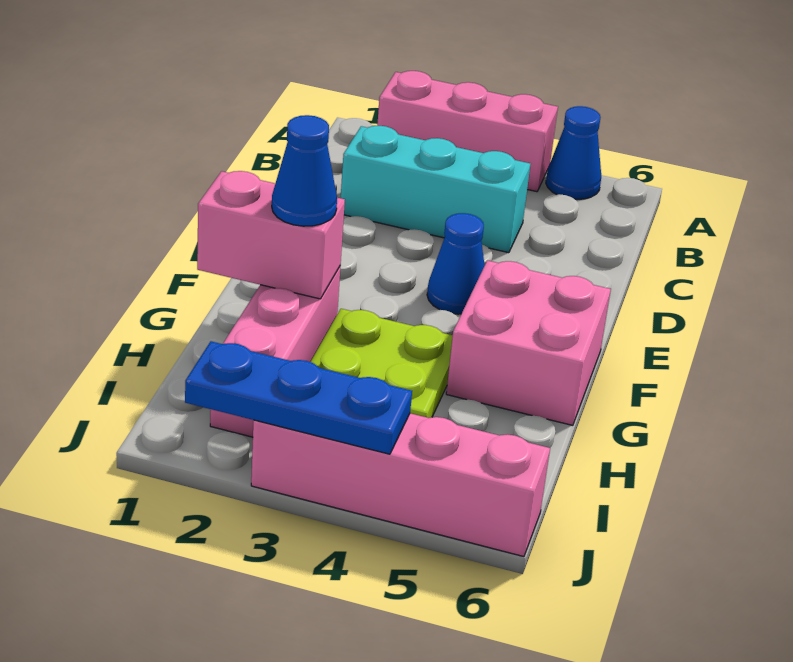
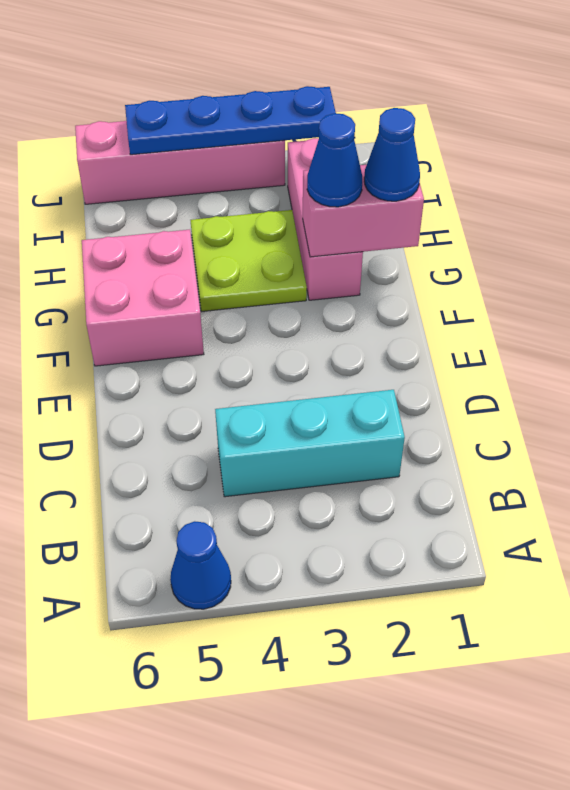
pink brick A2:A4 level 1 -> none
blue cone E4 level 1 -> blue cone G1 level 3
blue plate J2:J4 level 2 -> blue plate J2:J5 level 2

